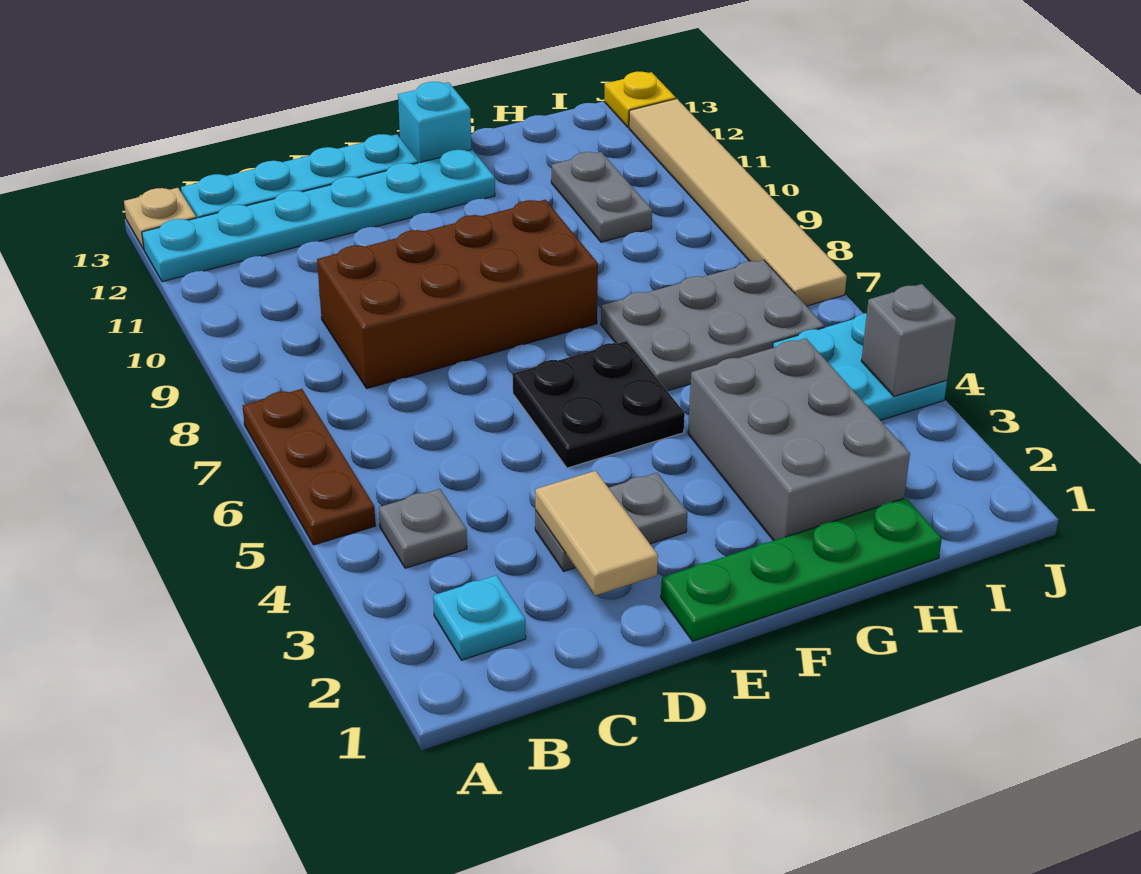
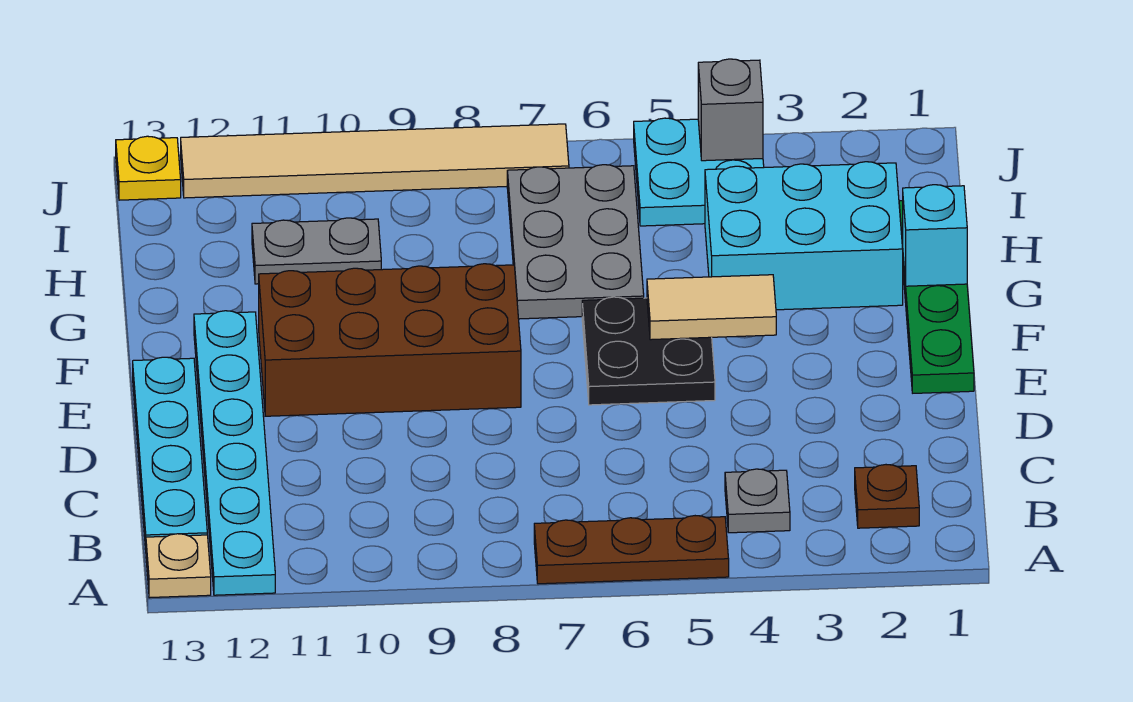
cyan plate B2 level 1 -> brown plate B2 level 1
brown brick C8:F9 level 1 -> brown brick E8:F11 level 1
tan tile D2:D3 level 2 -> tan tile F4:F5 level 2
grey plate D3:E3 level 1 -> none
cyan brick F13 level 1 -> cyan brick G1 level 2
grey brick G2:H4 level 1 -> cyan brick G2:H4 level 1

